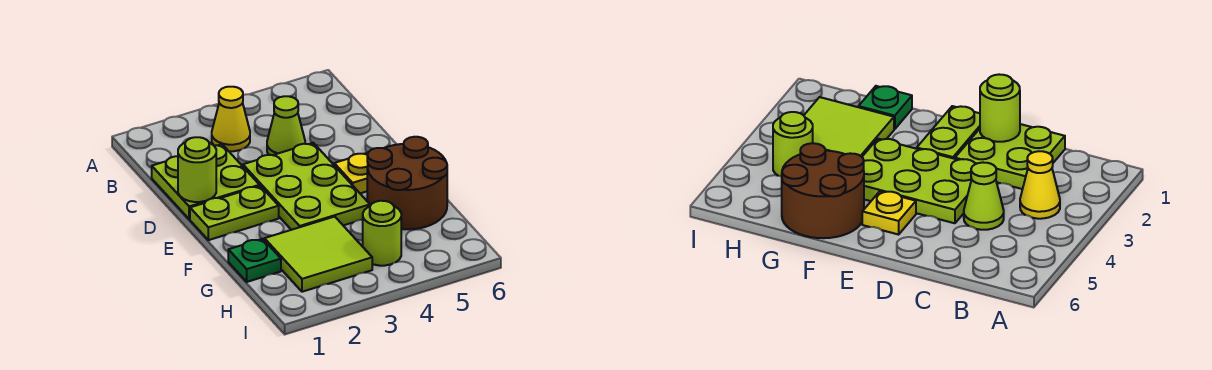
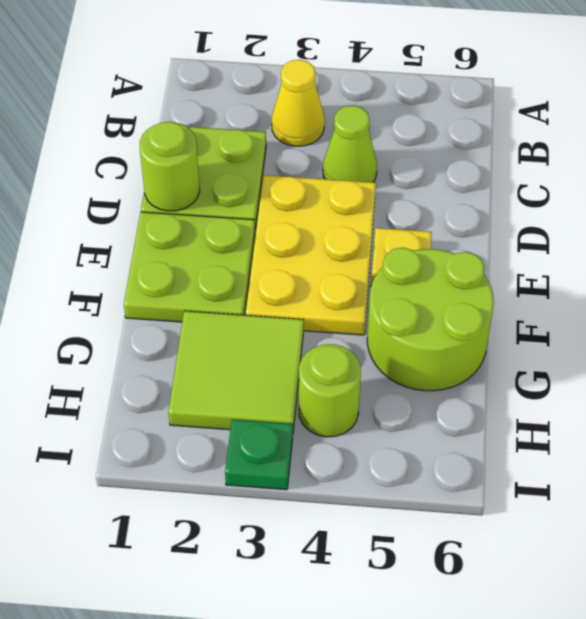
lime plate D3:F4 level 1 -> yellow plate D3:F4 level 1
lime plate E1:E2 level 1 -> lime plate E1:F2 level 1
brown round brick F5:G6 level 1 -> lime round brick F5:G6 level 1
green plate G1 level 1 -> green plate I3 level 1

